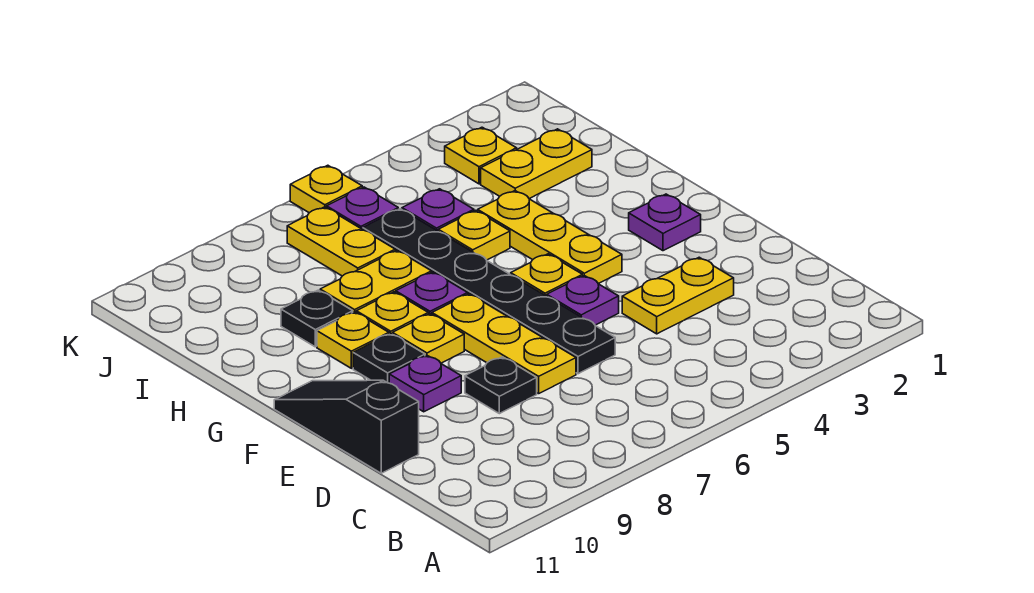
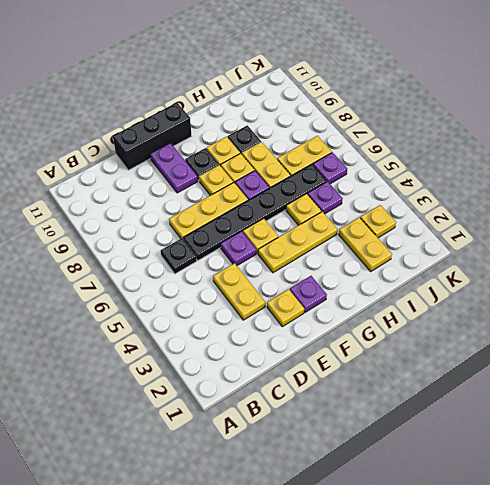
black plate D8 level 1 -> black plate C6 level 1
black slope D11:F11 level 1 top D -> black brick D11:F11 level 1
purple plate E9 level 1 -> purple plate E9:E10 level 1
yellow plate K6 level 1 -> yellow plate E2 level 1

